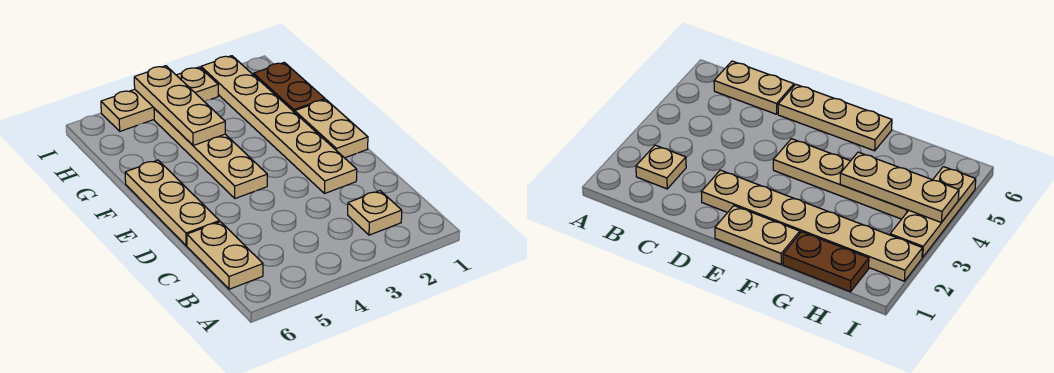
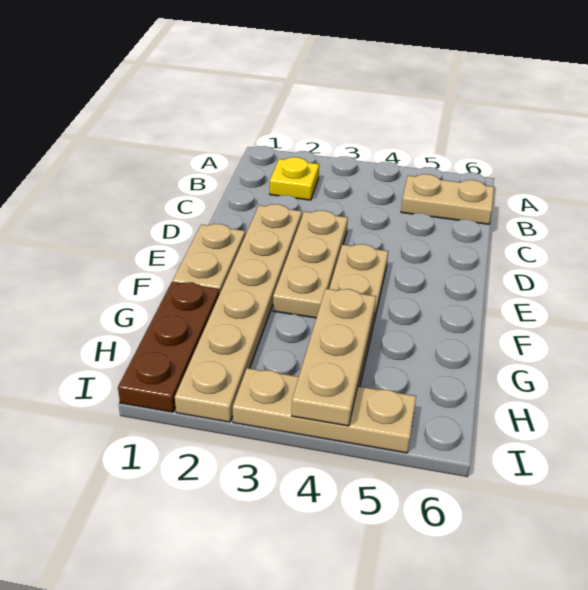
tan plate B2 level 1 -> yellow plate B2 level 1
tan plate B6:C6 level 1 -> tan plate B5:B6 level 1
tan plate D6:F6 level 1 -> tan plate D3:F3 level 1
brown plate G1:H1 level 1 -> brown plate G1:I1 level 1

